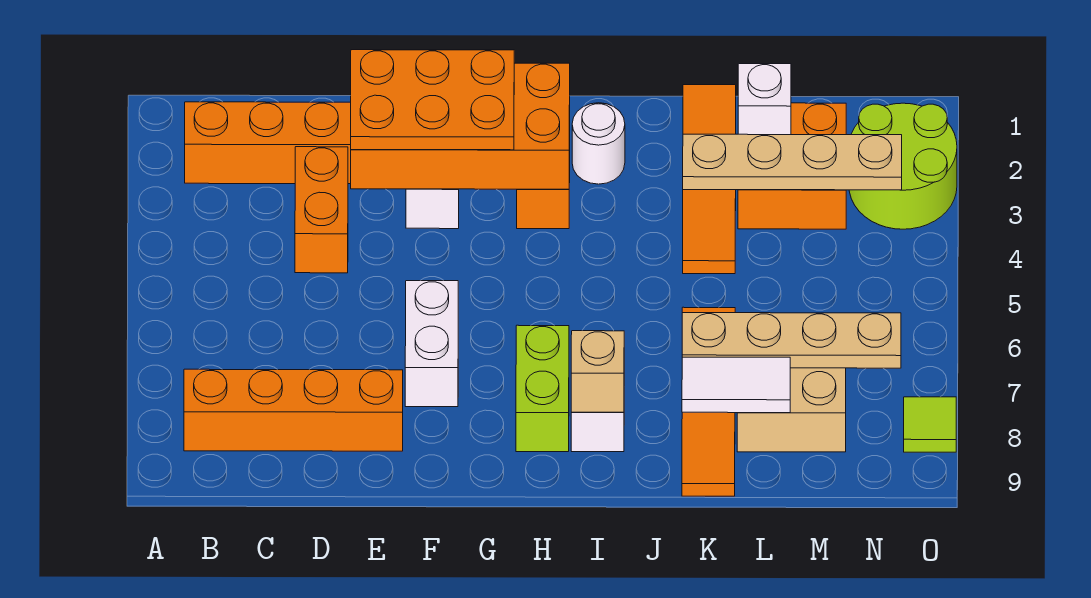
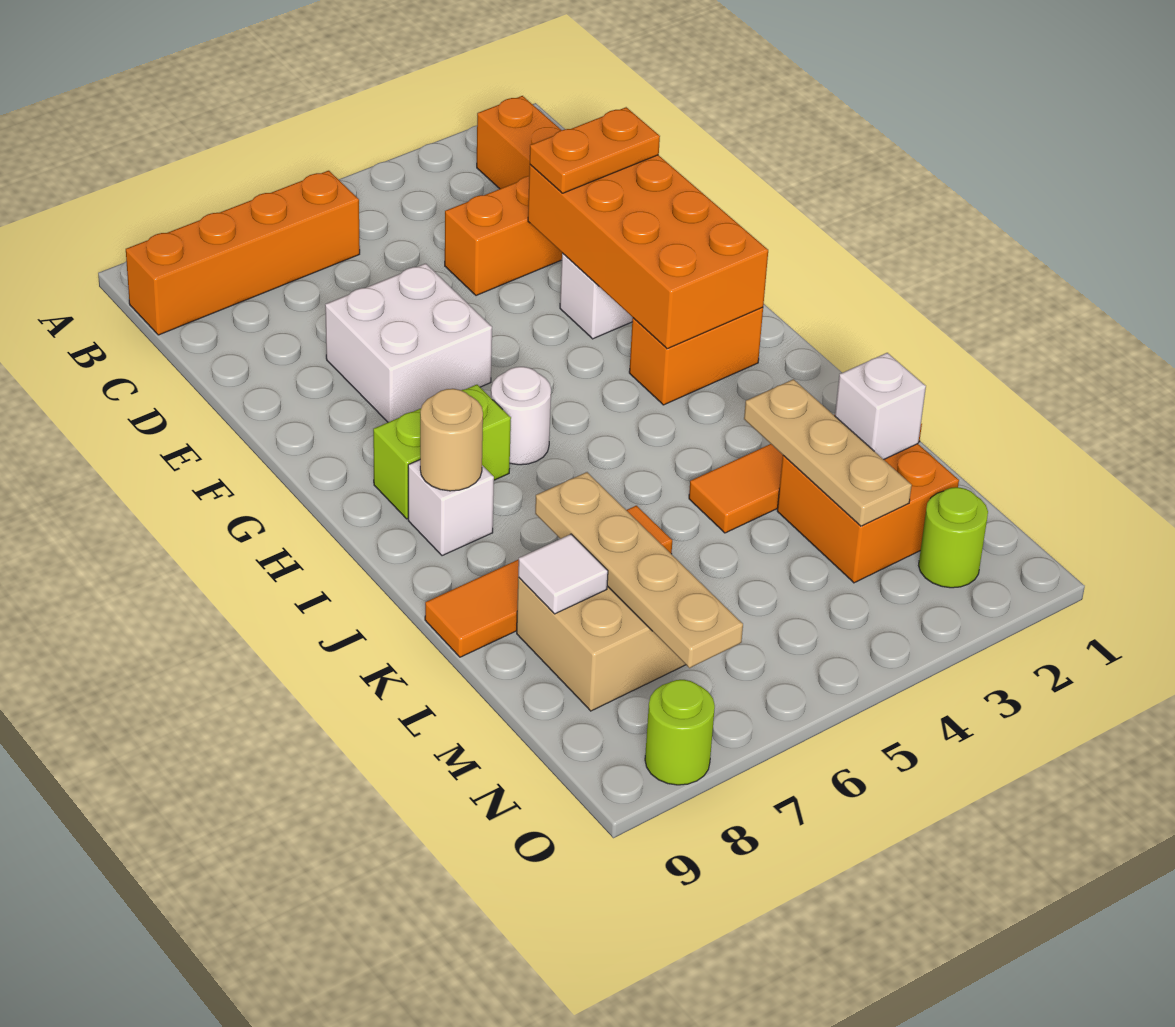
orange brick B8:E8 level 1 -> orange brick B6:B9 level 1
orange plate E2:G3 level 3 -> orange plate E2:E3 level 3
white brick F6:F7 level 1 -> white brick E6:F7 level 1
white round brick I2 level 1 -> white round brick H6 level 1
tan brick I8 level 2 -> tan round brick I8 level 2
tan plate K3:N3 level 2 -> tan plate K3:M3 level 2
white tile K8:L8 level 2 -> white tile L8 level 2
lime round brick N2:O3 level 1 -> lime round brick N2 level 1
lime tile O8 level 1 -> lime round brick O8 level 1

